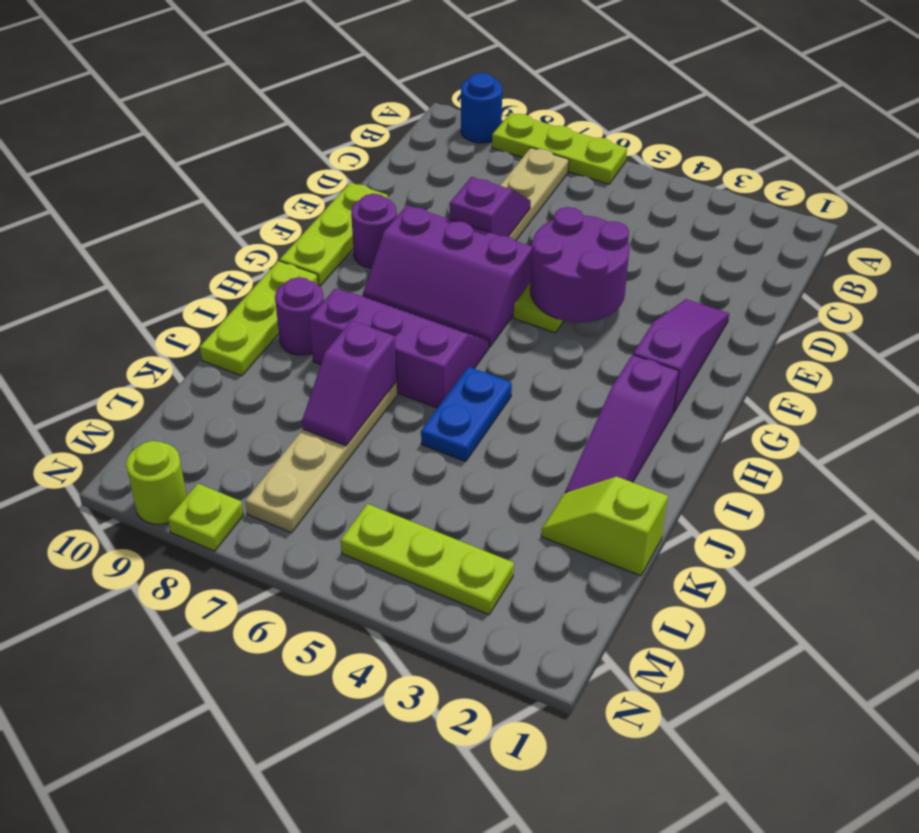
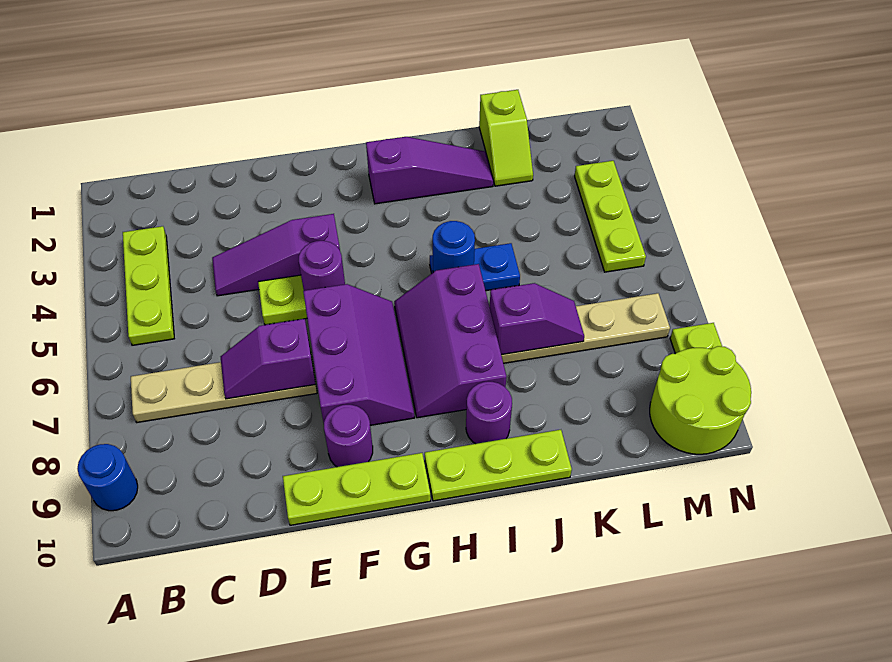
lime plate A6:A8 level 1 -> lime plate B3:B5 level 1
purple slope E2:G2 level 1 top G -> purple slope D4:F4 level 1 top F
purple round brick E4:F5 level 2 -> purple round brick F5 level 2
none -> blue round brick I5 level 2
lime round brick N9 level 1 -> lime round brick M9:N10 level 1

